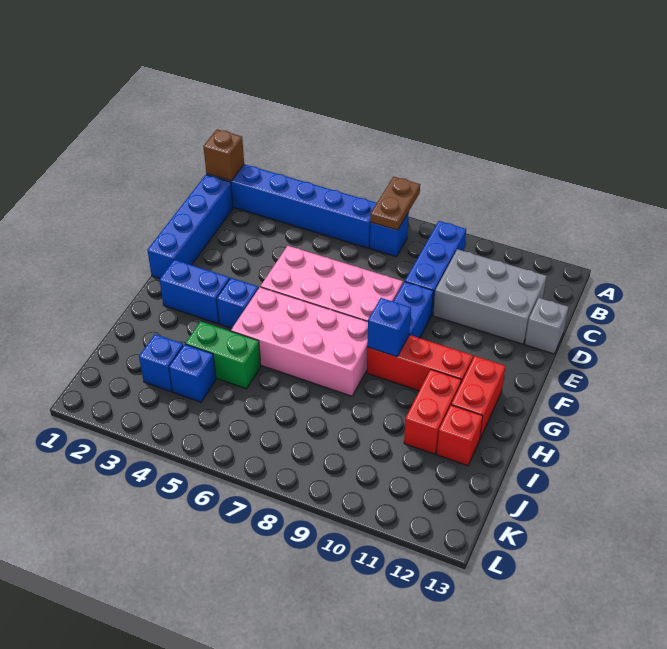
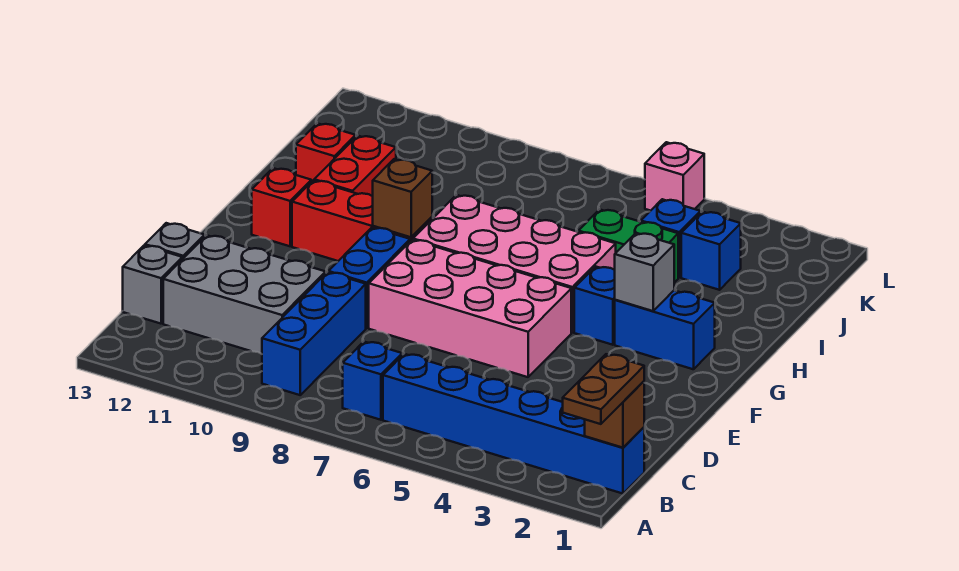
brown plate A7:B7 level 2 -> brown plate A1:B1 level 3
blue brick C1:F1 level 1 -> none
none -> grey brick C13 level 1
none -> grey brick G3 level 2
blue brick G9 level 2 -> brown brick G9 level 2
red brick G12:H12 level 1 -> red brick G12 level 1
none -> pink brick L5 level 1

